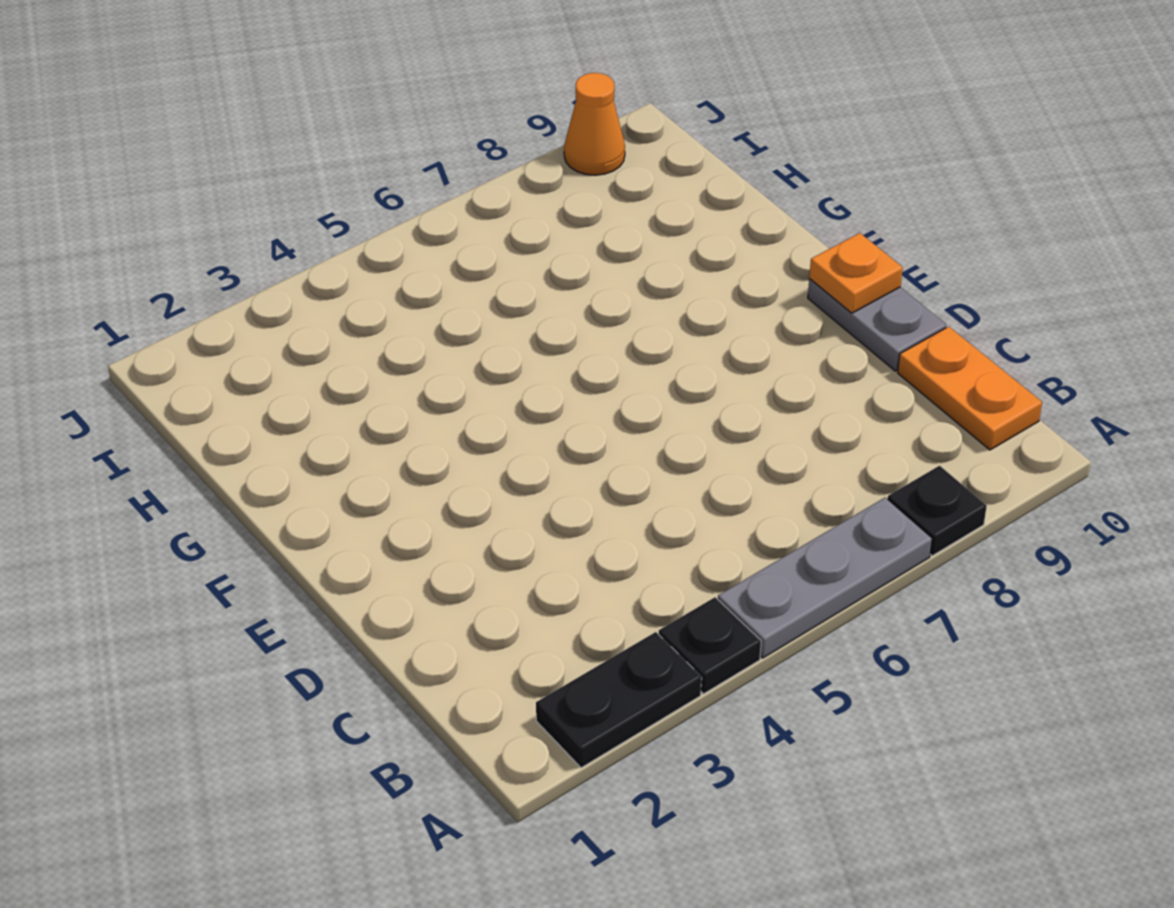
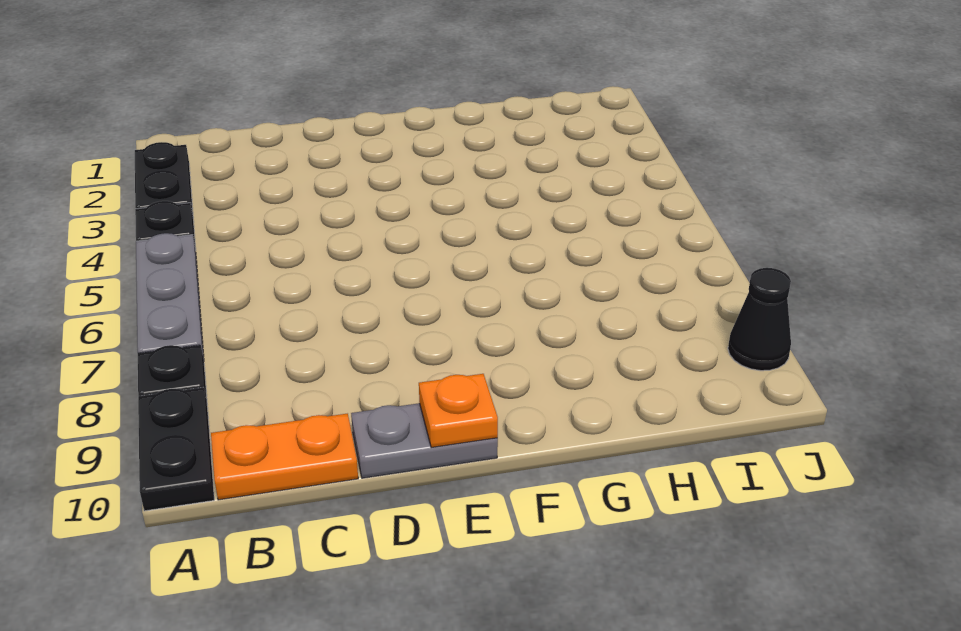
none -> black plate A9:A10 level 1
orange cone J9 level 1 -> black cone J9 level 1

